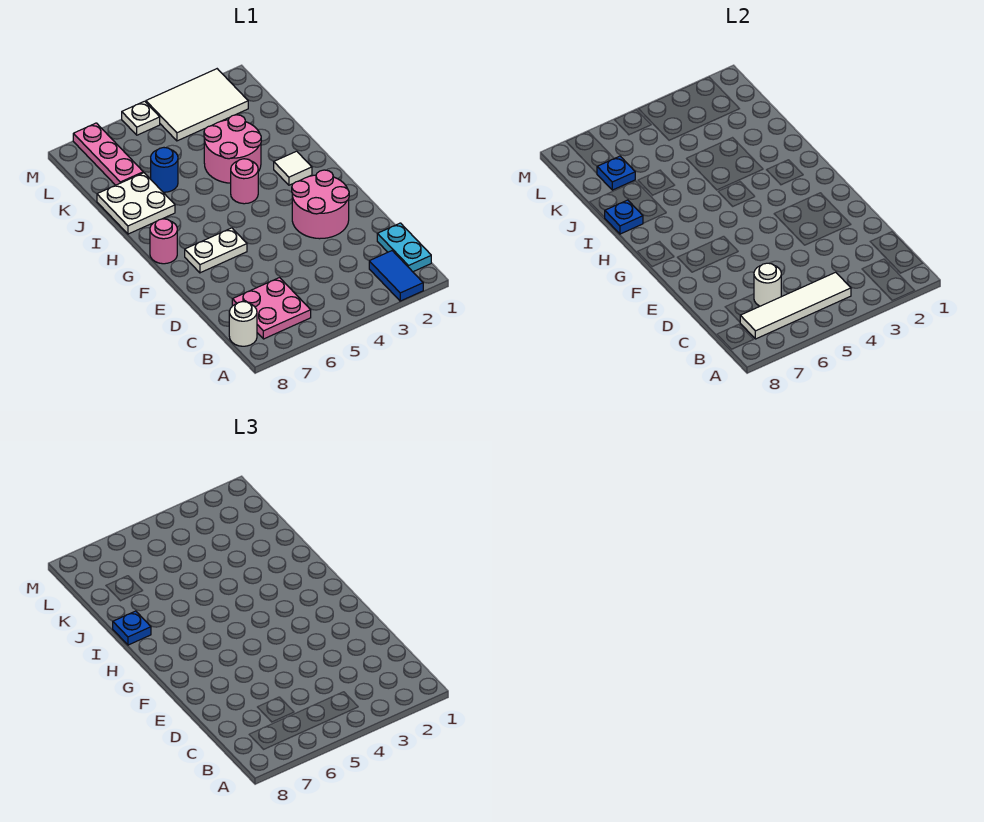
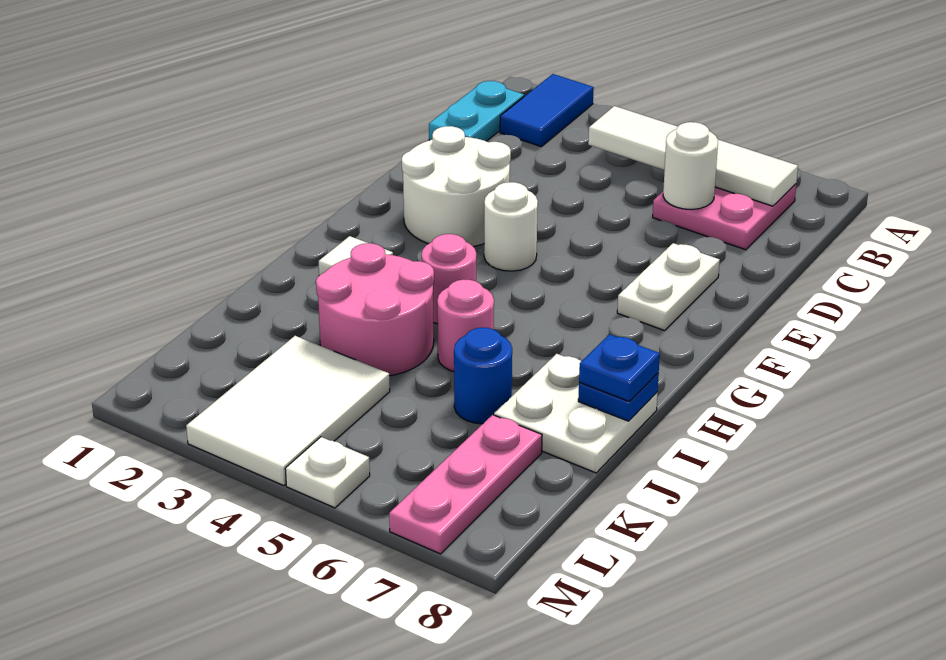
white round brick B8 level 1 -> white round brick F4 level 1
pink round brick E2:F3 level 1 -> white round brick E2:F3 level 1
white plate F6:F7 level 1 -> white plate E7:F7 level 1
pink round brick G8 level 1 -> pink round brick I5 level 1
blue plate K7 level 2 -> none
white tile L2:M4 level 1 -> white tile K3:M4 level 1

